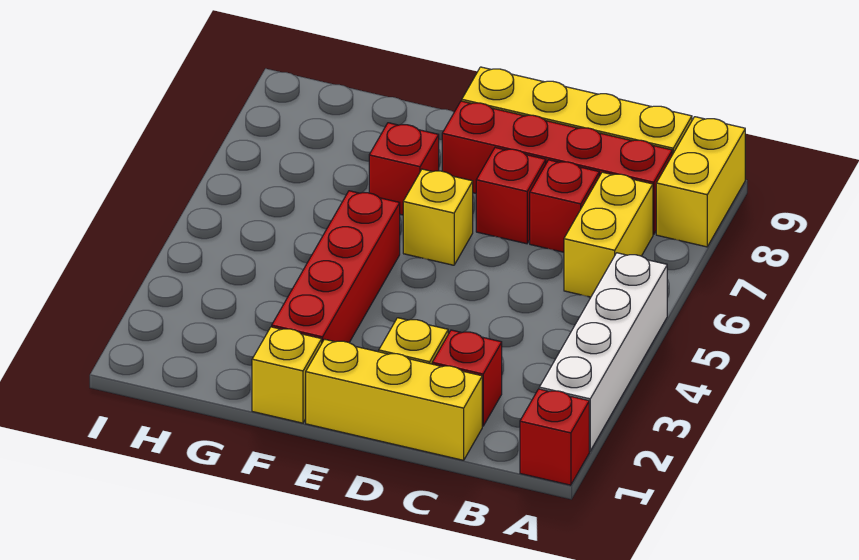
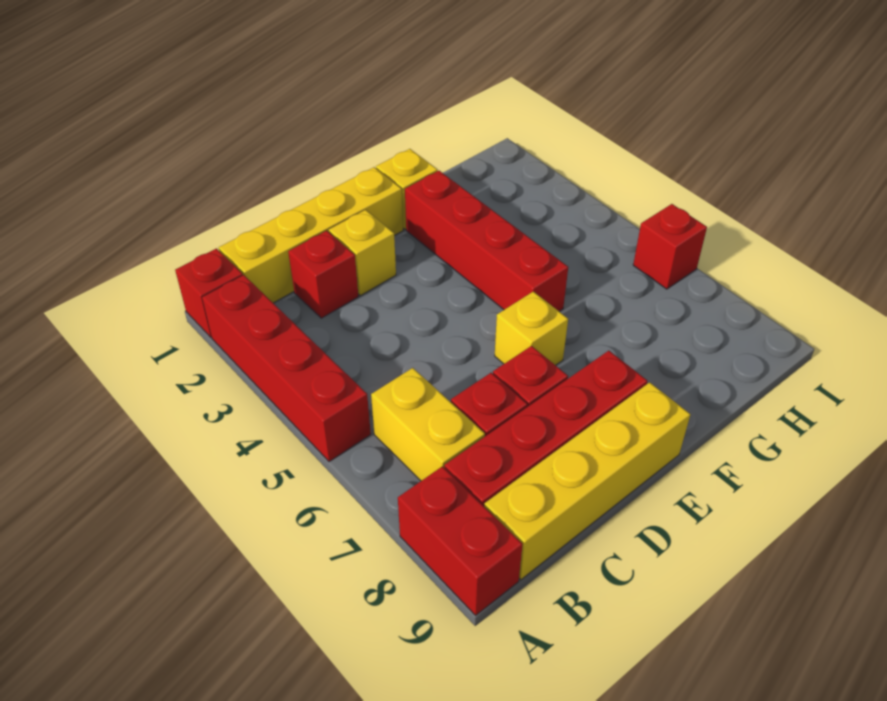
white brick A2:A5 level 1 -> red brick A2:A5 level 1
yellow brick A8:A9 level 1 -> red brick A8:A9 level 1
yellow brick C1:E1 level 1 -> yellow brick B1:E1 level 1
red brick F7 level 1 -> red brick I6 level 1

